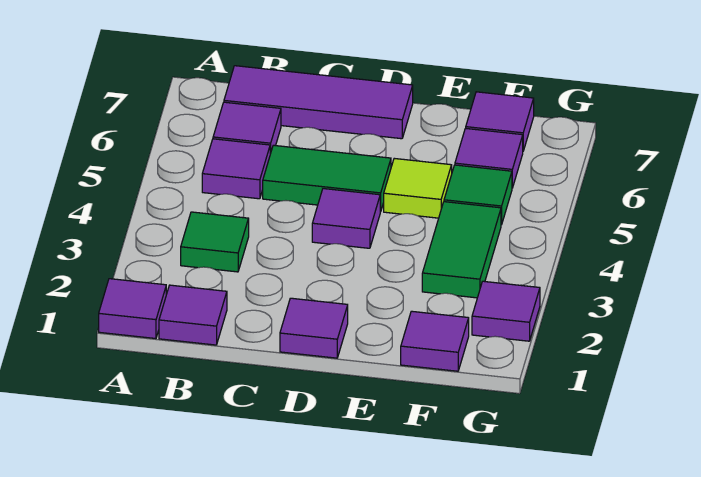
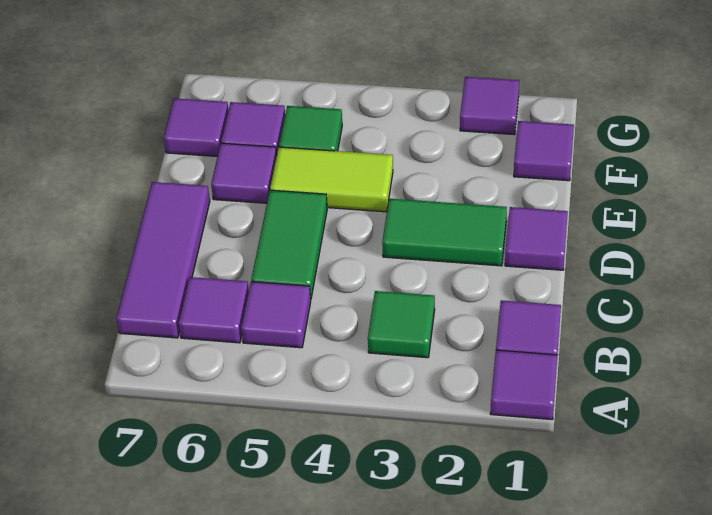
purple tile D4 level 1 -> purple tile E6 level 1
lime tile E5 level 1 -> lime tile E4:E5 level 1
green tile F3:F4 level 1 -> green tile D2:D3 level 1

